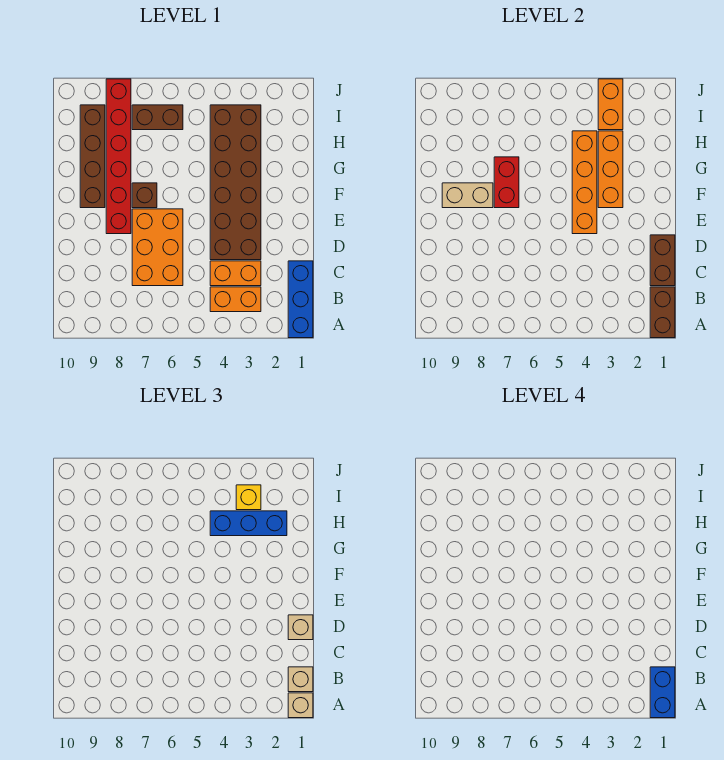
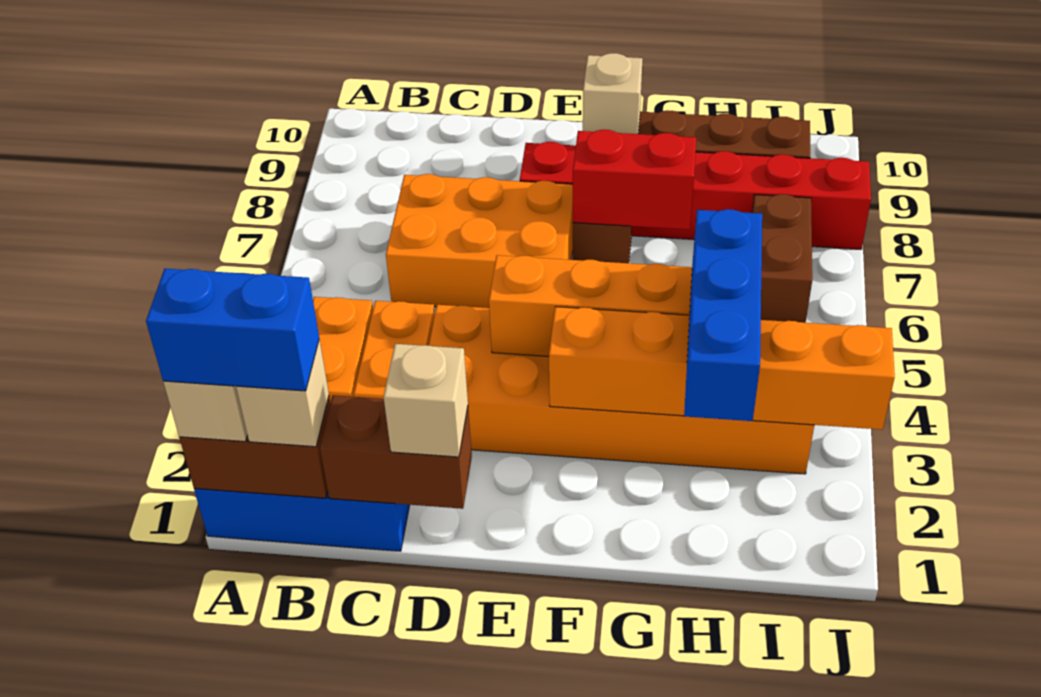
brown brick D3:I4 level 1 -> orange brick D3:I4 level 1
tan brick F8:F9 level 2 -> tan brick F9 level 2
yellow brick I3 level 3 -> none

